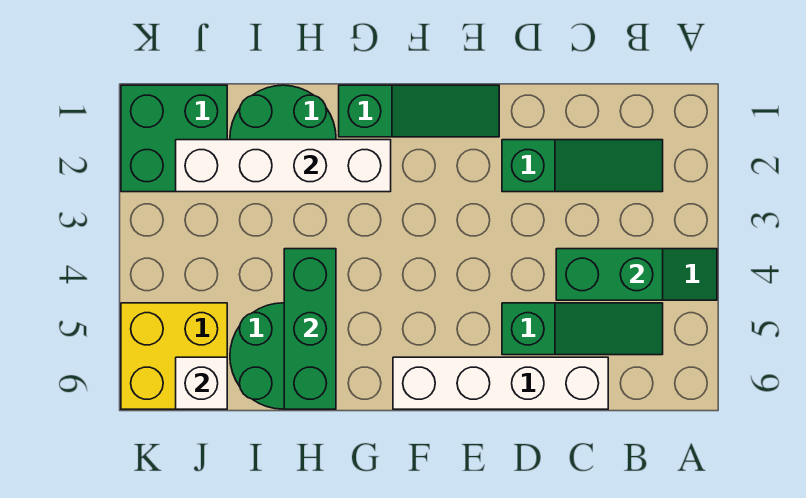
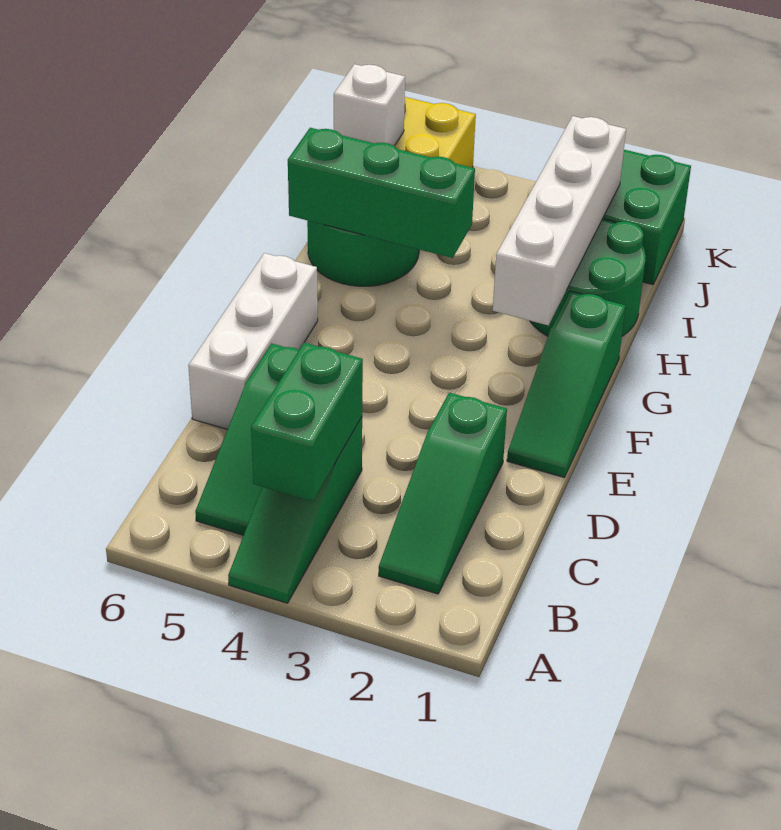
white brick C6:F6 level 1 -> white brick D6:F6 level 1

